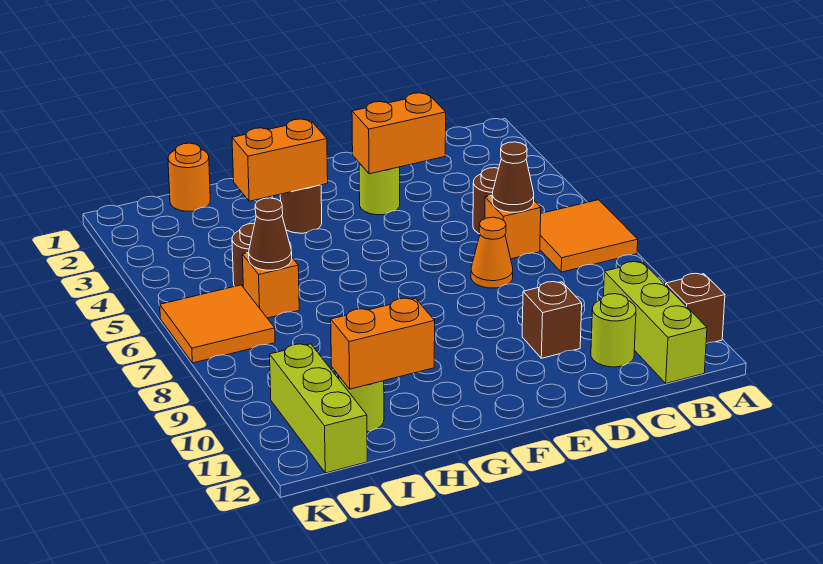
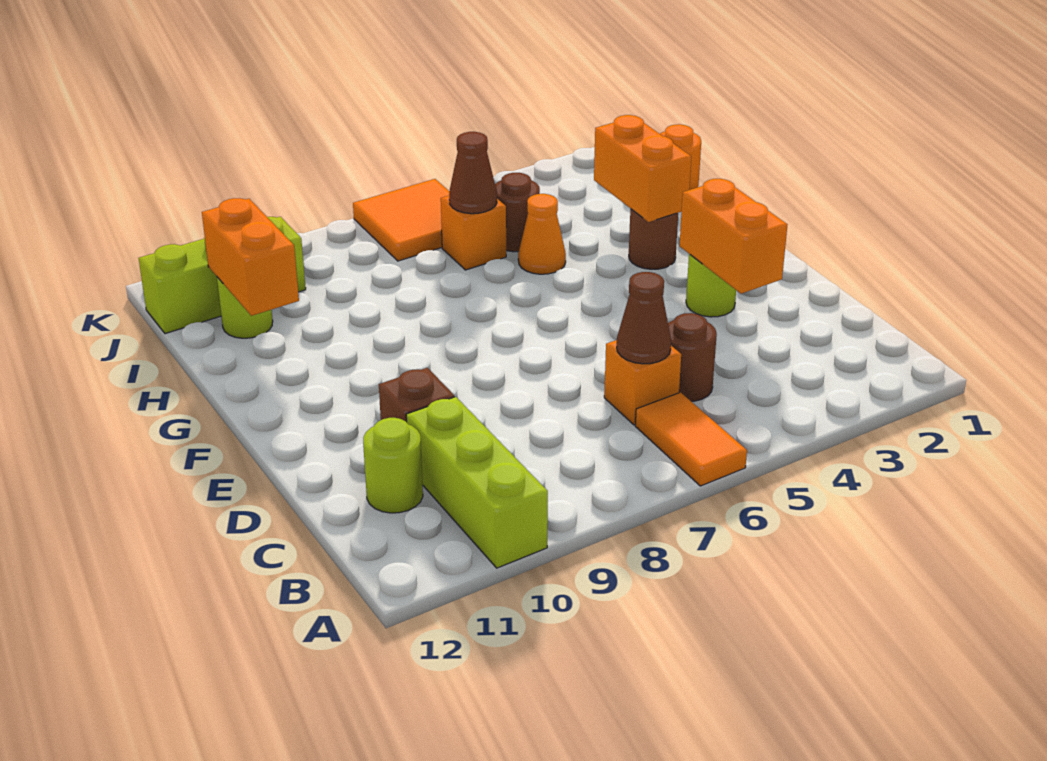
orange tile A6:B7 level 1 -> orange tile A6:B6 level 1
brown brick A11 level 1 -> none
lime brick B10:B12 level 1 -> lime brick A10:C10 level 1
orange cone D7 level 1 -> orange cone H5 level 1

